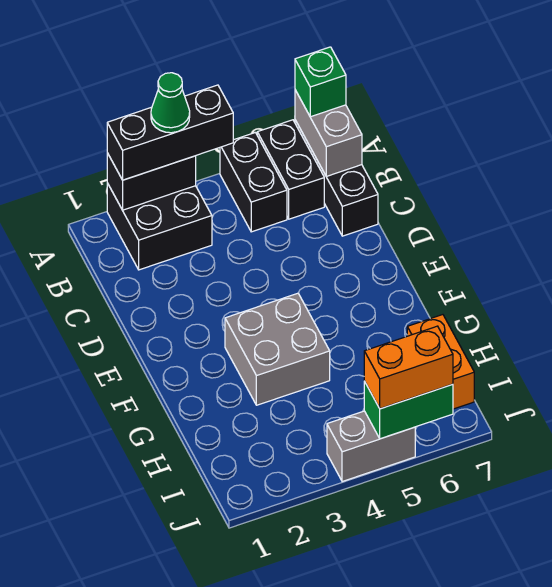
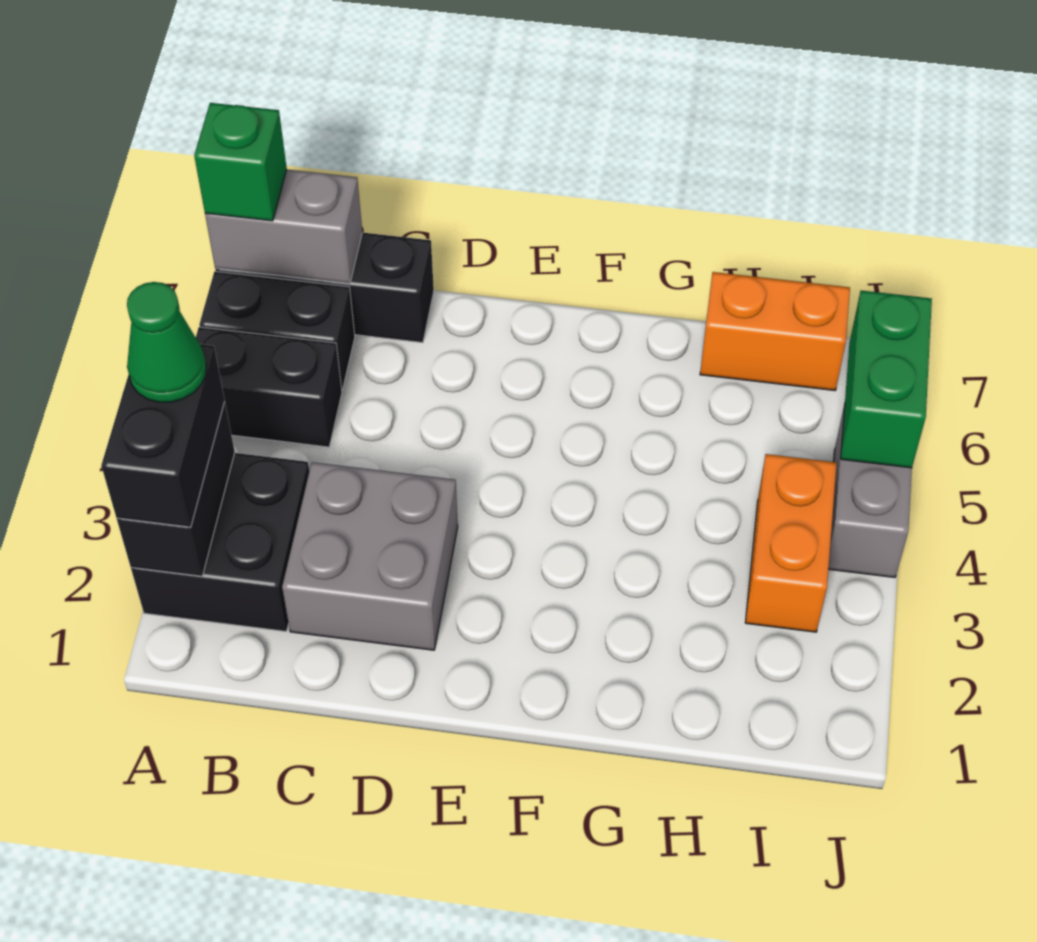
black brick A2:A4 level 3 -> black brick A2:A3 level 3
grey brick F3:G4 level 1 -> grey brick C2:D3 level 1
orange brick J5:J6 level 3 -> orange brick I3:I4 level 1

